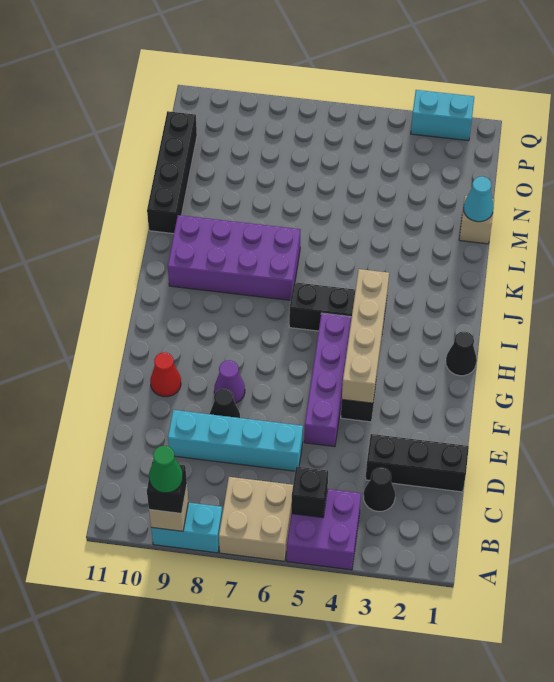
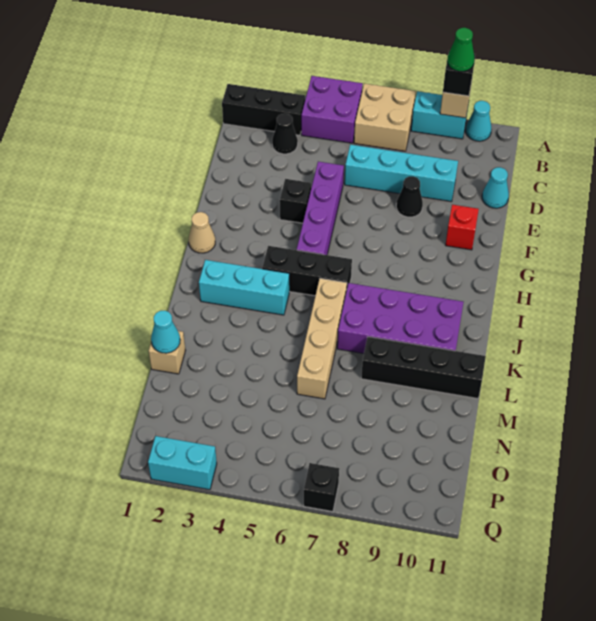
none -> cyan cone A10 level 1
black brick B5 level 2 -> black brick Q7 level 1
black brick D1:D3 level 1 -> black brick B1:B3 level 1
none -> cyan cone D11 level 1
tan brick F4:I4 level 2 -> tan brick J6:M6 level 1
purple cone F8 level 1 -> none
red cone F10 level 1 -> red brick F10 level 1
black cone H1 level 1 -> tan cone H1 level 1
none -> cyan brick J2:J4 level 1
black brick L11:O11 level 1 -> black brick L8:L11 level 1

